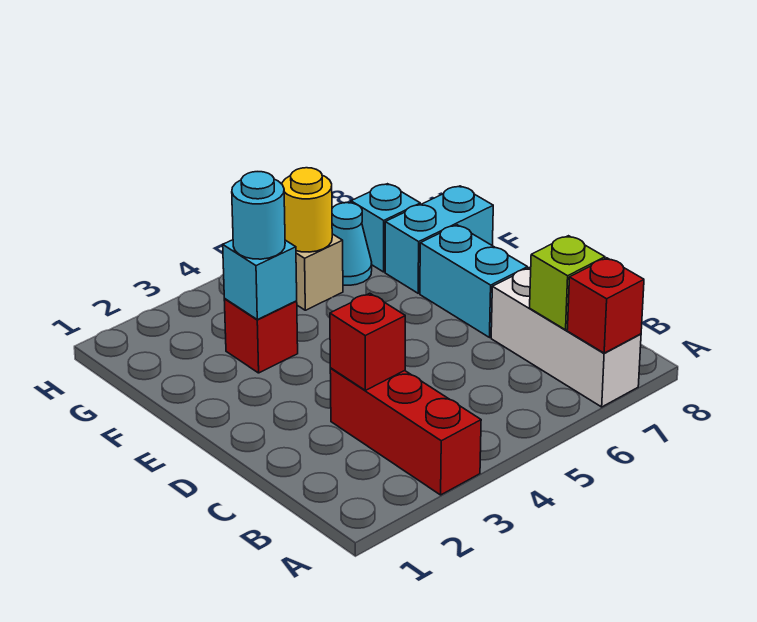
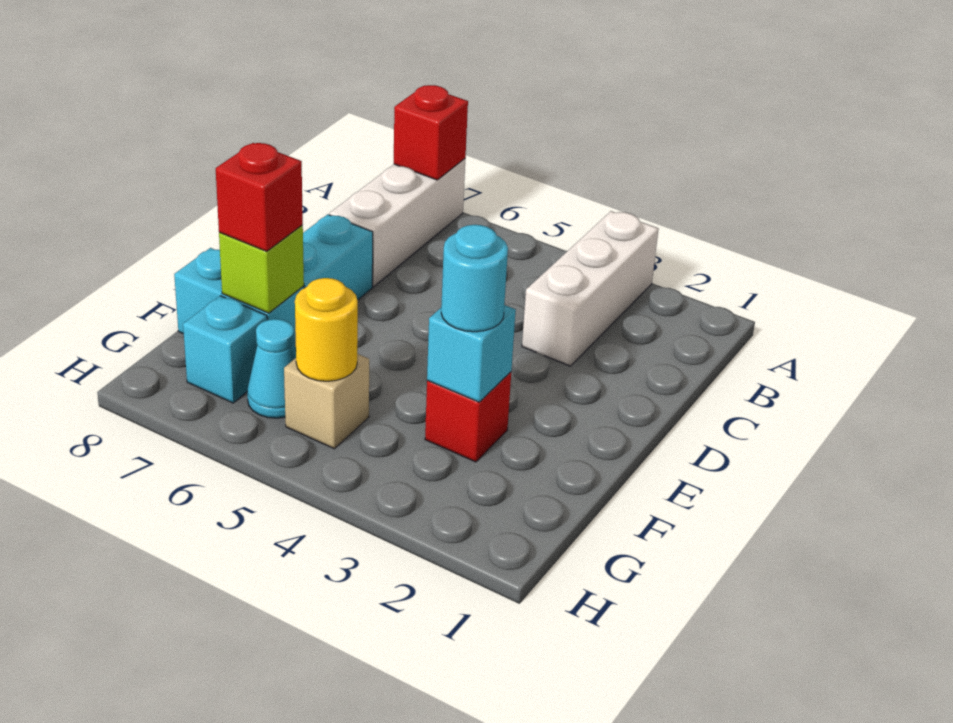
red brick A3:C3 level 1 -> white brick A3:C3 level 1
lime brick B7 level 2 -> lime brick F7 level 2
red brick C3 level 2 -> red brick F7 level 3

